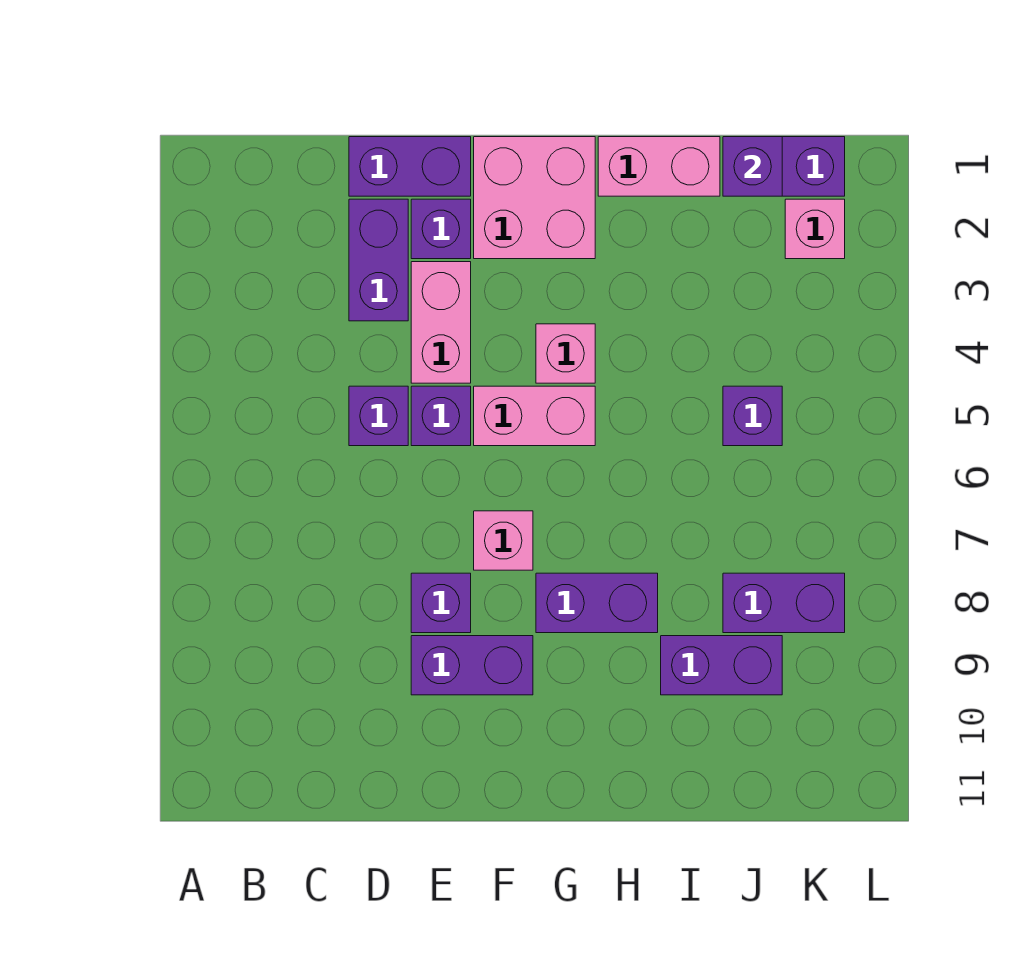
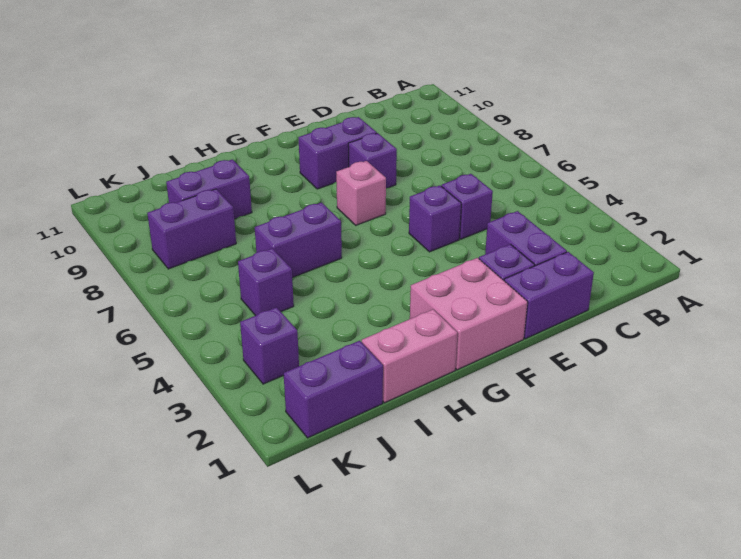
pink brick E3:E4 level 1 -> none
pink brick F5:G5 level 1 -> none
pink brick G4 level 1 -> none
purple brick G8:H8 level 1 -> purple brick H6:I6 level 1
purple brick J1 level 2 -> purple brick K3 level 1
pink brick K2 level 1 -> none

